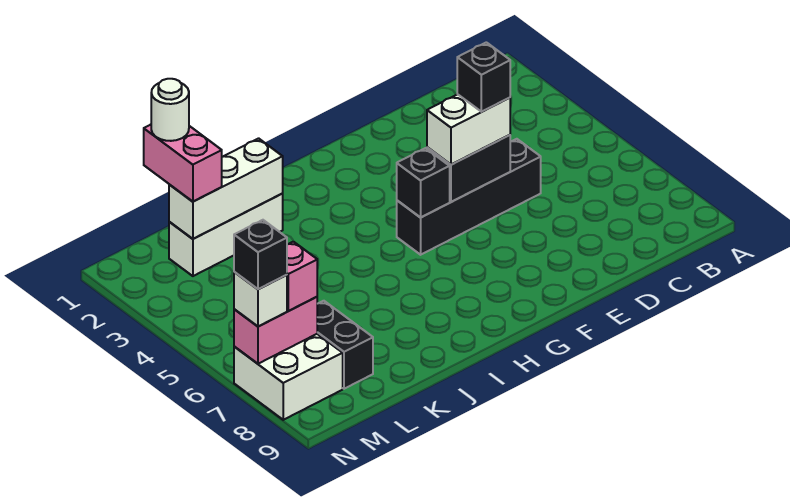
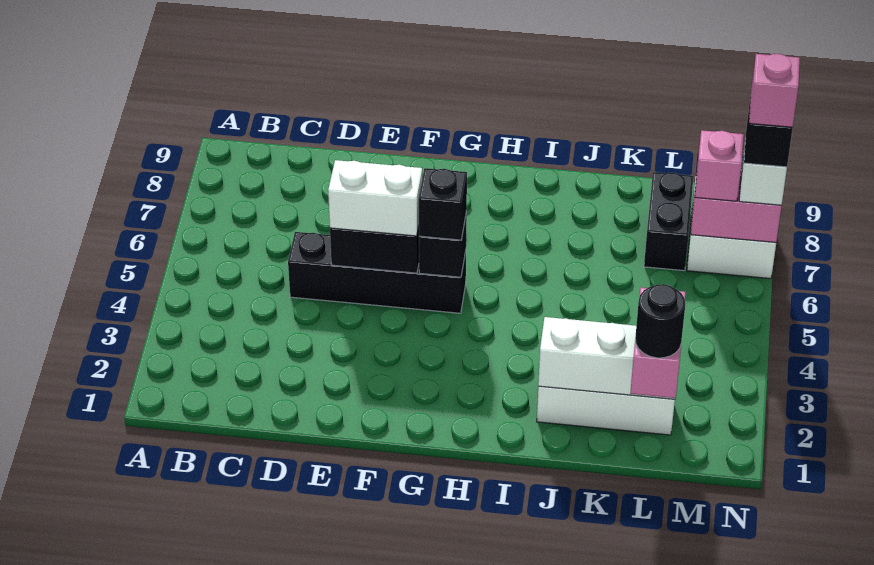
black brick E5 level 4 -> black brick G5 level 3
white round brick L1 level 4 -> black round brick L1 level 4
none -> pink brick N7 level 5

